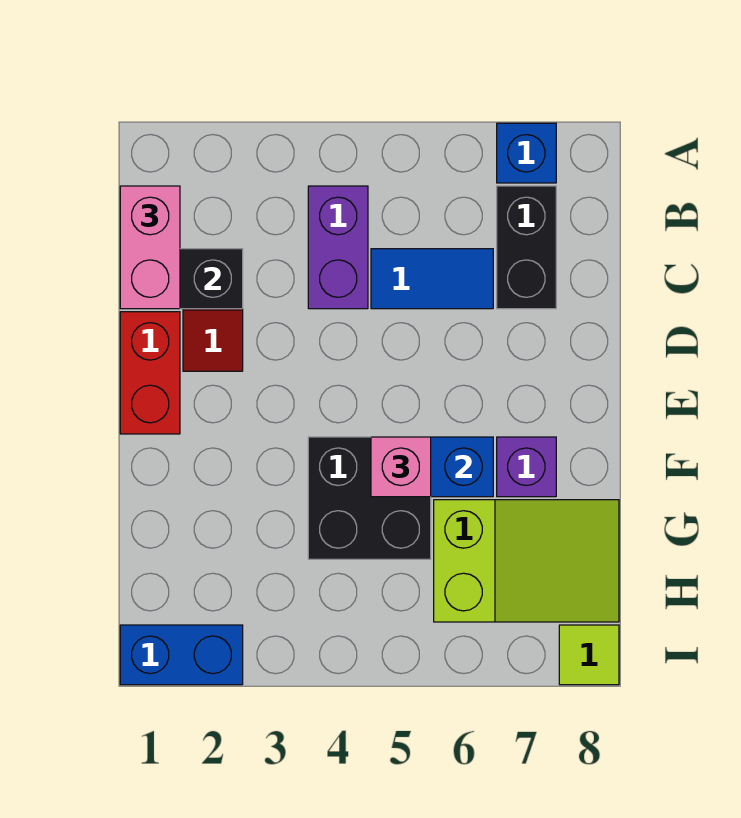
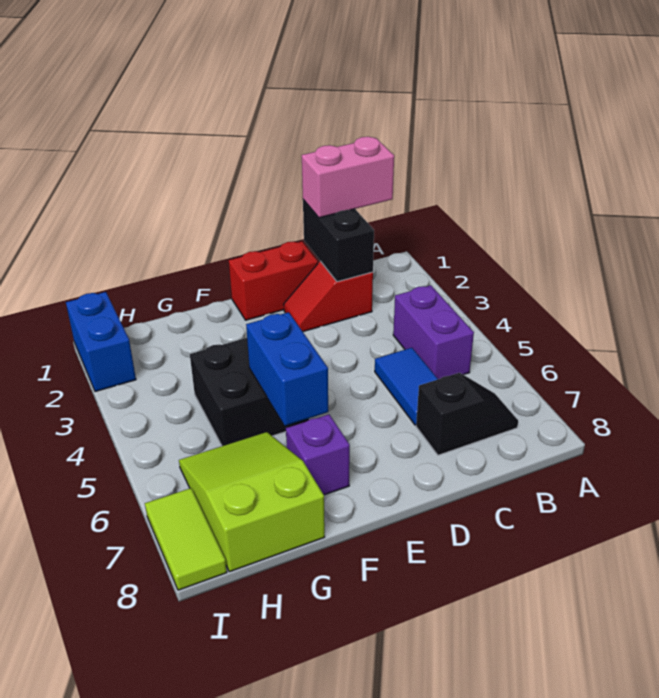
blue brick A7 level 1 -> none
purple brick B4:C4 level 1 -> purple brick B4:B5 level 1
black brick B7:C7 level 1 -> black slope B7:C7 level 1 top C
pink brick F5 level 3 -> none
lime slope G6:H8 level 1 top 6 -> lime slope G6:H8 level 1 top 8
lime tile I8 level 1 -> lime tile I7:I8 level 1

